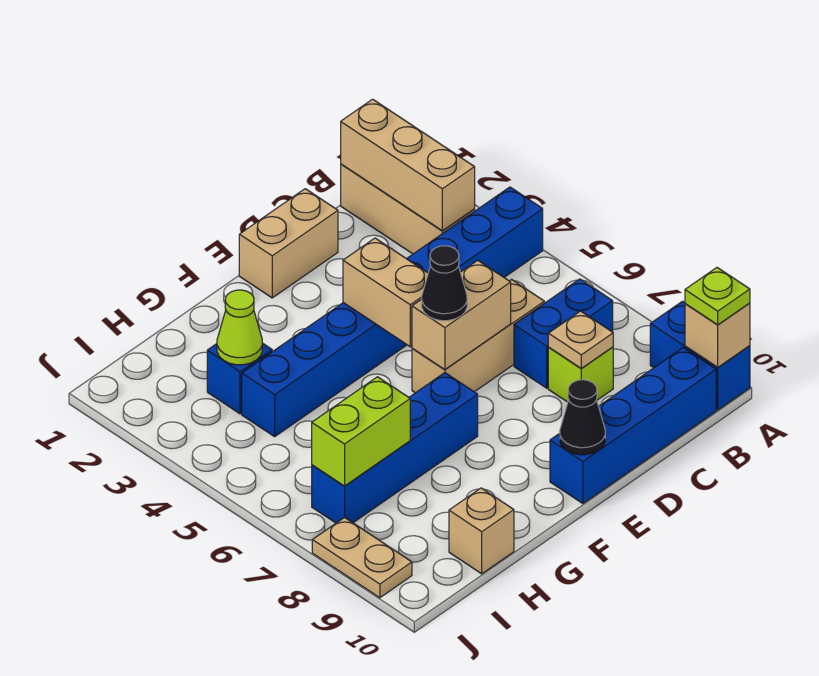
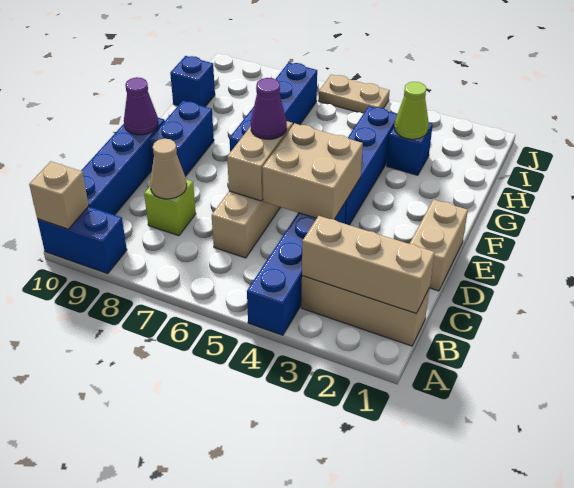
lime plate A10 level 3 -> none
blue brick B7:C7 level 1 -> blue brick E9:F9 level 1
tan plate C8 level 2 -> tan cone C8 level 2
tan brick E4:E5 level 2 -> tan brick D4:E5 level 2
black cone E6 level 3 -> purple cone E6 level 3
black cone E10 level 2 -> purple cone E10 level 2
lime brick H7:I7 level 2 -> none
tan brick H10 level 1 -> blue brick H10 level 1
tan plate J8:J9 level 1 -> tan plate J5:J6 level 1

